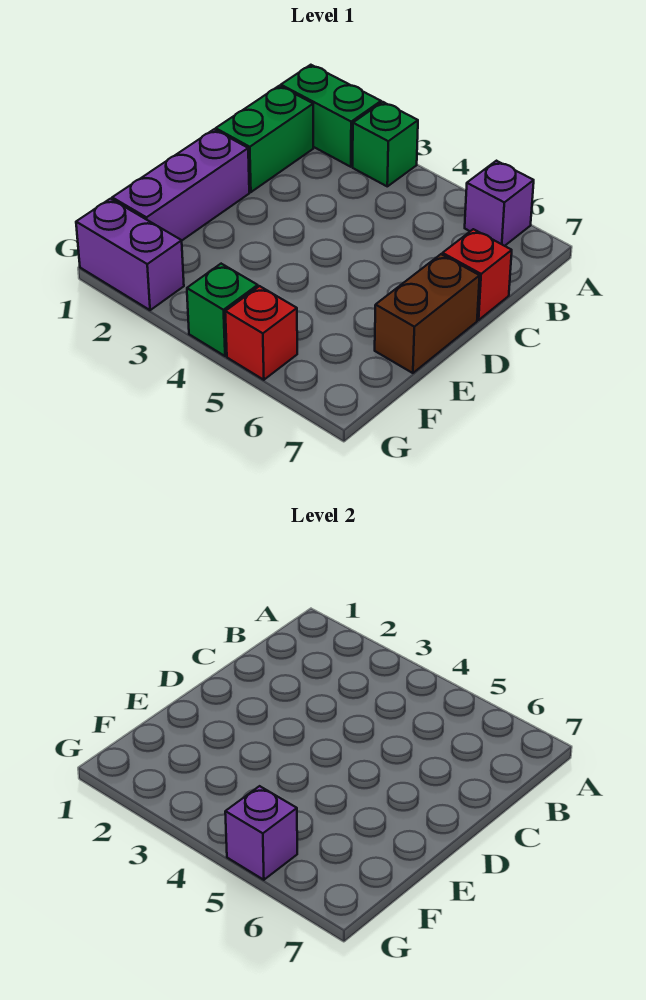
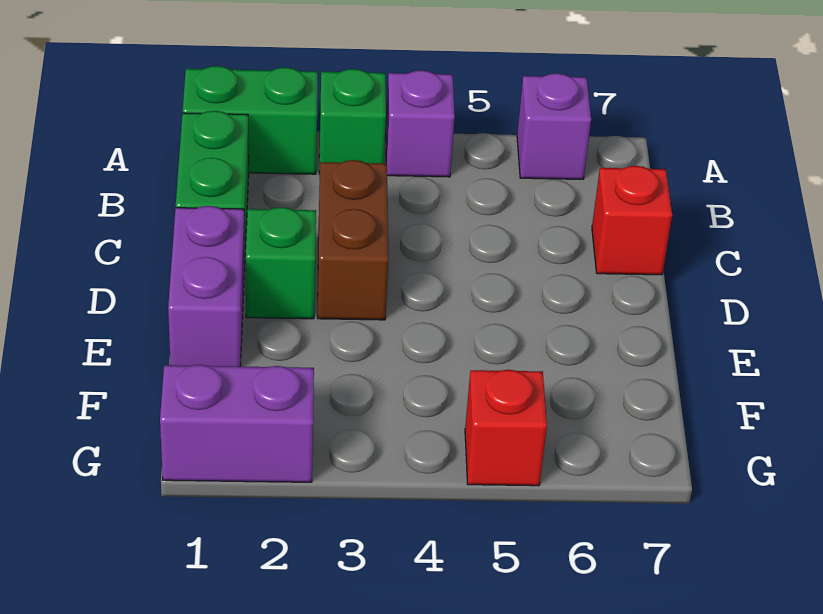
purple brick D1:F1 level 1 -> purple brick D1:E1 level 1
brown brick D7:E7 level 1 -> brown brick C3:D3 level 1
green brick G4 level 1 -> green brick D2 level 1
purple brick G5 level 2 -> purple brick A4 level 1

